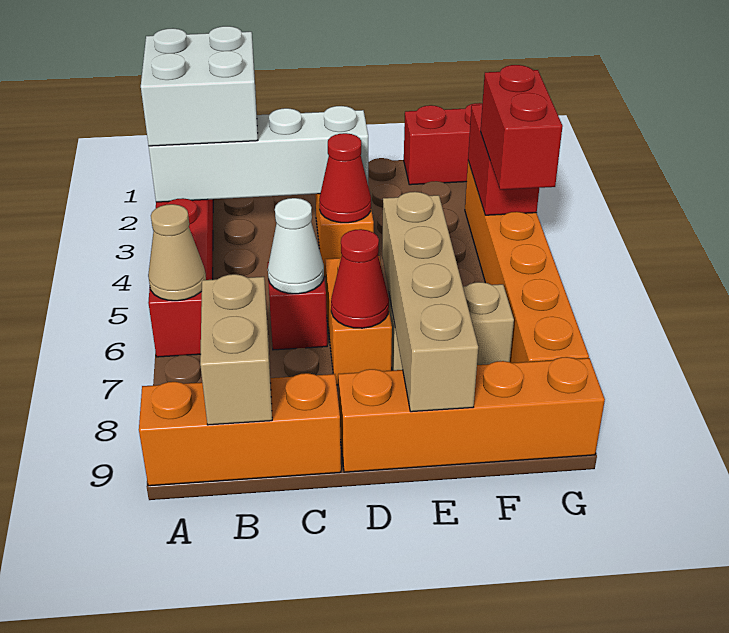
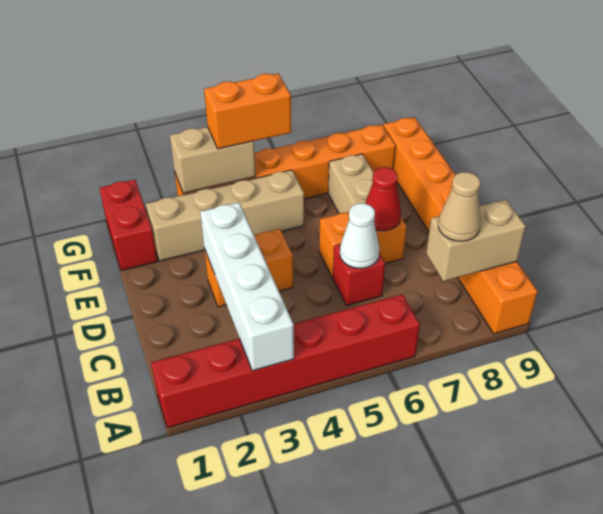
white brick A2:B3 level 3 -> none
tan cone A6 level 2 -> tan cone B8 level 3
red cone D4 level 2 -> none
tan brick E6:E9 level 2 -> tan brick F2:F5 level 1
red brick G3:G4 level 2 -> tan brick G3:G4 level 2
red brick G4:G5 level 3 -> orange brick G4:G5 level 3

